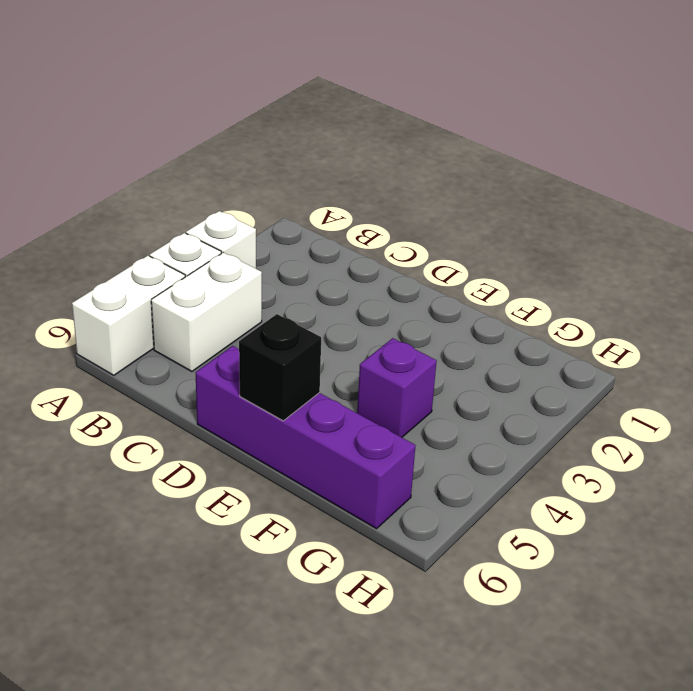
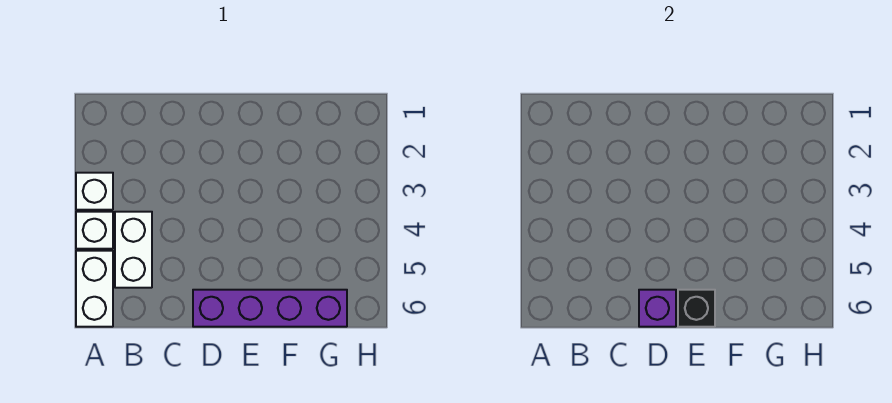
purple brick F4 level 1 -> purple brick D6 level 2

